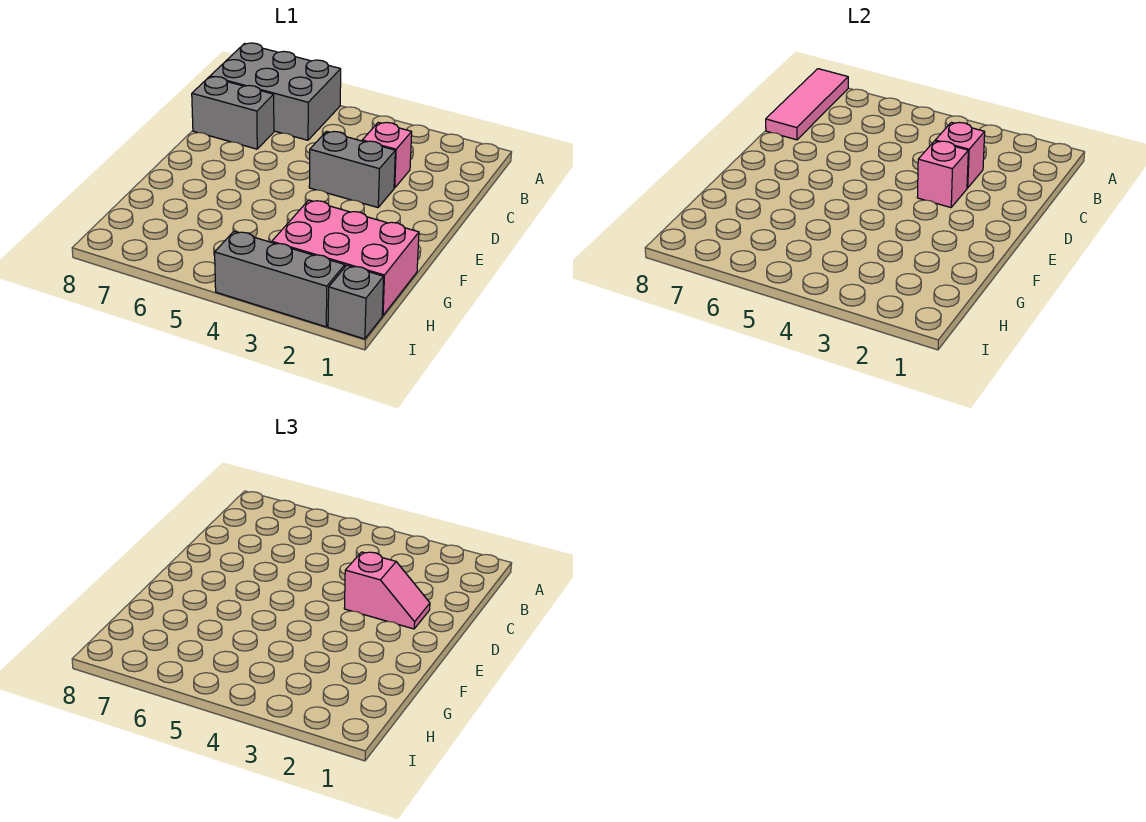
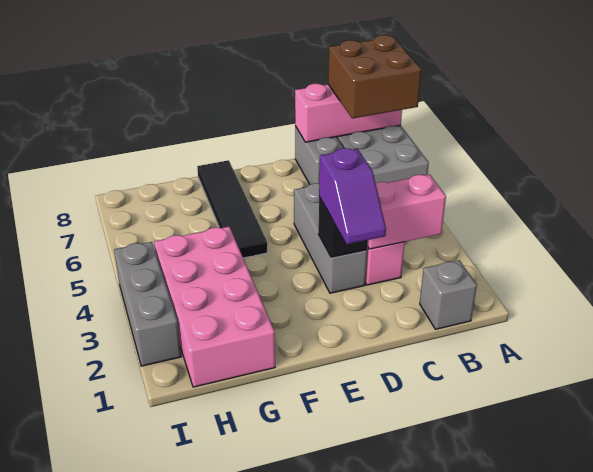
none -> brown brick A7:B8 level 3
pink tile A8:C8 level 2 -> pink brick A8:C8 level 2
pink brick C3 level 2 -> pink brick B3:C3 level 2
pink slope D2:D3 level 3 top 3 -> purple slope D2:D3 level 3 top 3
grey brick D3:D4 level 1 -> grey brick D3:D5 level 1
pink brick D3 level 2 -> black brick D3 level 2
none -> black tile F5:F8 level 1
pink brick G1:H3 level 1 -> pink brick G1:H4 level 1
grey brick I1 level 1 -> grey brick B1 level 1

